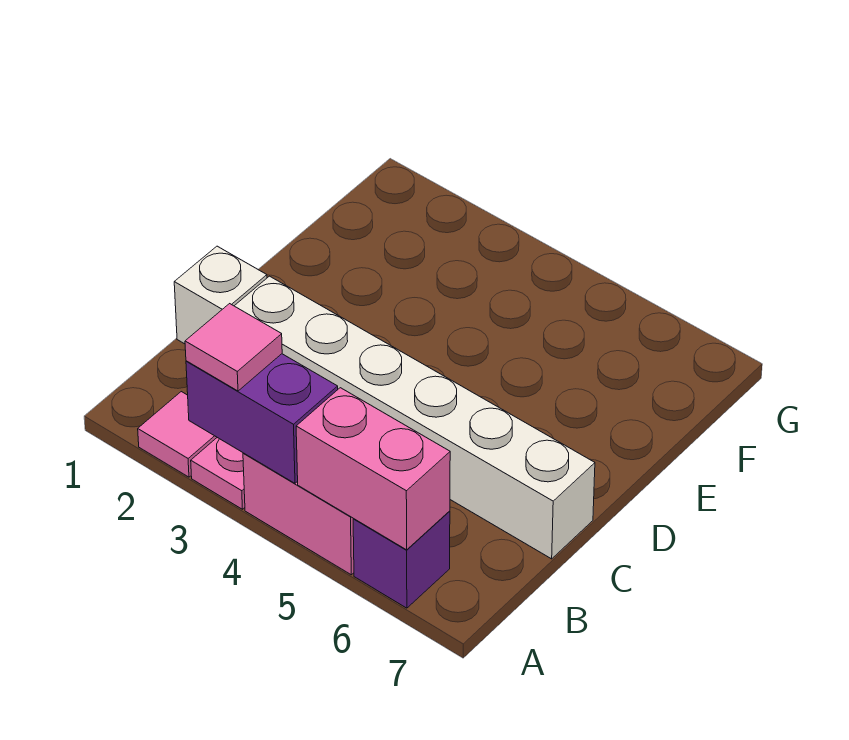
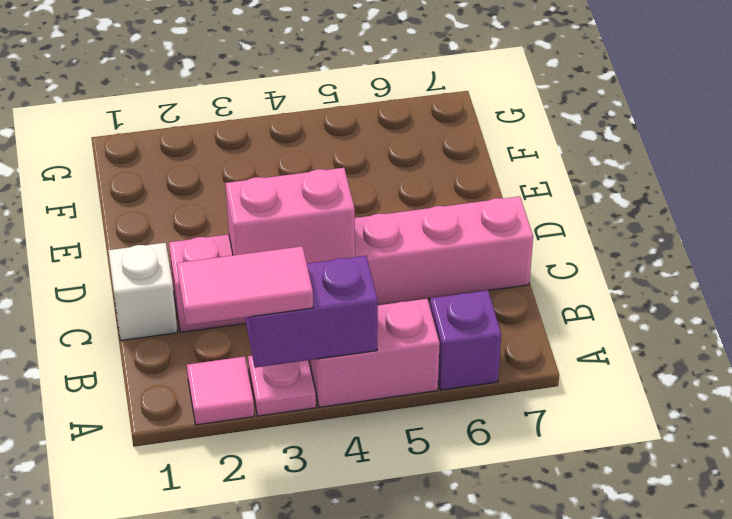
pink tile A3 level 3 -> pink tile A2:A3 level 3
pink brick A5:A6 level 2 -> pink brick C3:C4 level 2
white brick C2:C7 level 1 -> pink brick C2:C7 level 1

